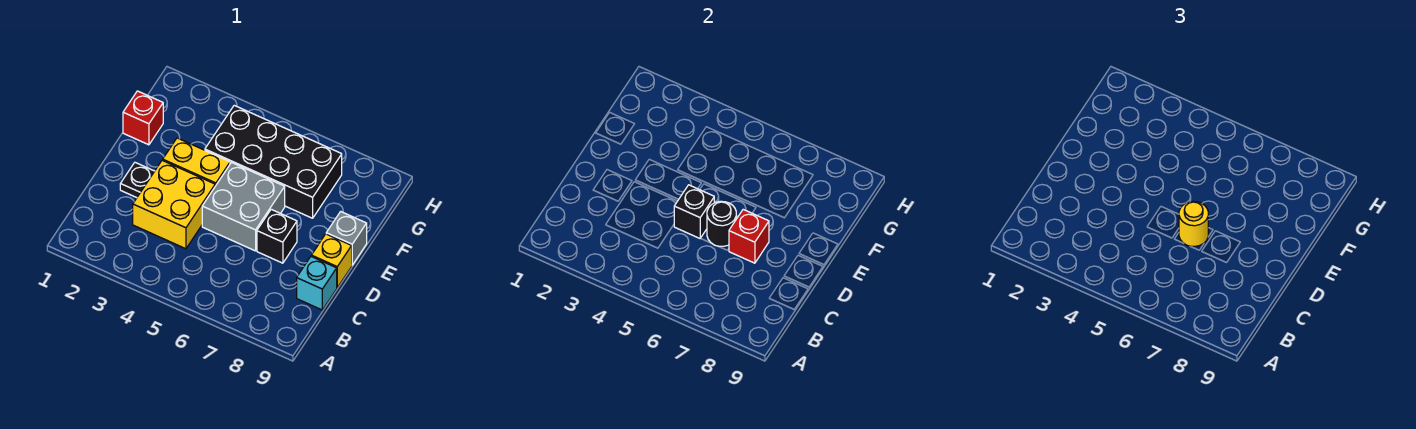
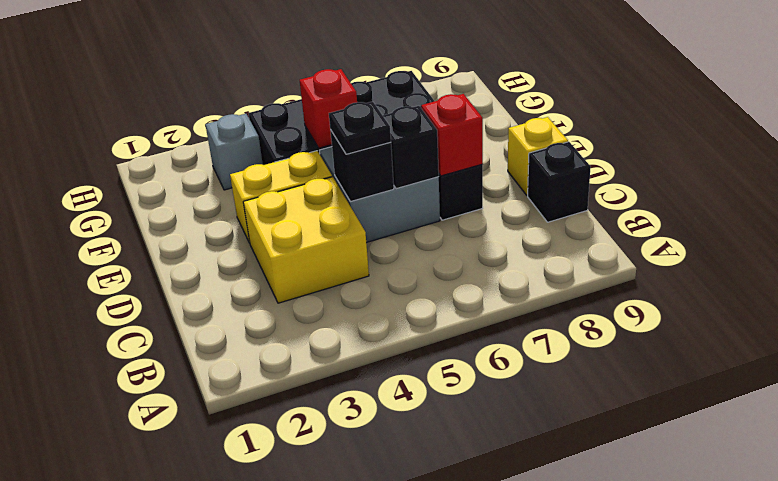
cyan brick C9 level 1 -> black brick C9 level 1
black plate D2 level 1 -> black plate D5 level 3
black round brick D6 level 2 -> black brick D6 level 2
yellow round brick D6 level 3 -> none
grey brick E9 level 1 -> grey brick G3 level 1
red brick F1 level 1 -> red brick F5 level 2

